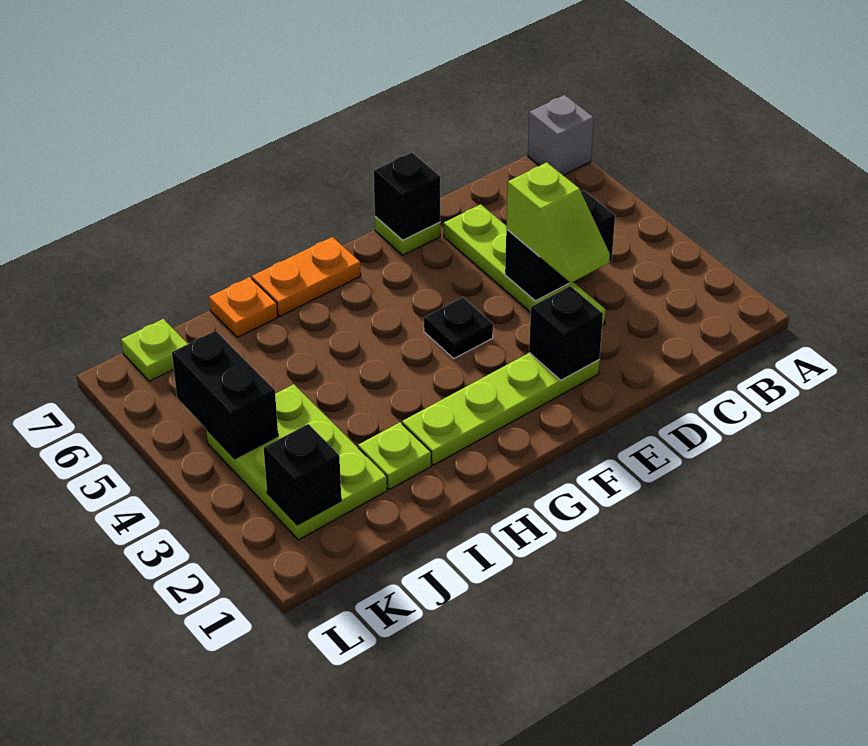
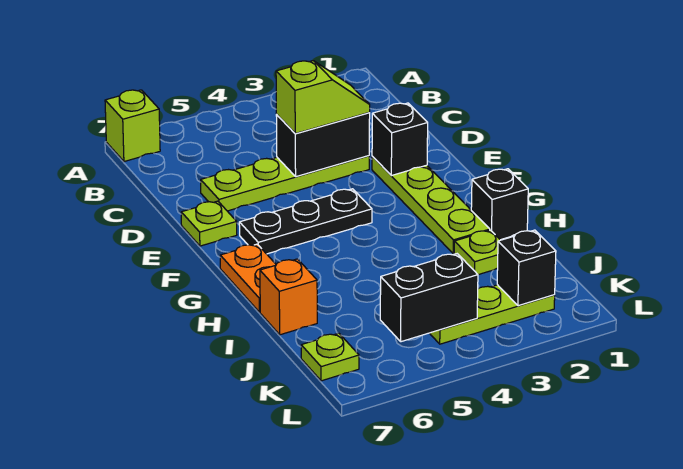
grey brick A7 level 1 -> lime brick A7 level 1
black brick C4:D4 level 2 -> black brick D3:D4 level 2
black brick E7 level 2 -> black brick H1 level 1
black plate F4 level 1 -> black plate F4:F6 level 1
orange plate I7 level 1 -> orange brick I7 level 1
lime plate J2:K4 level 1 -> lime plate K2:K4 level 1

